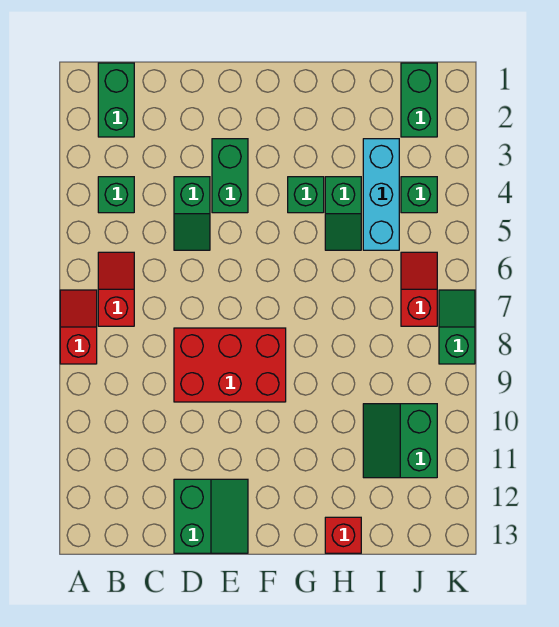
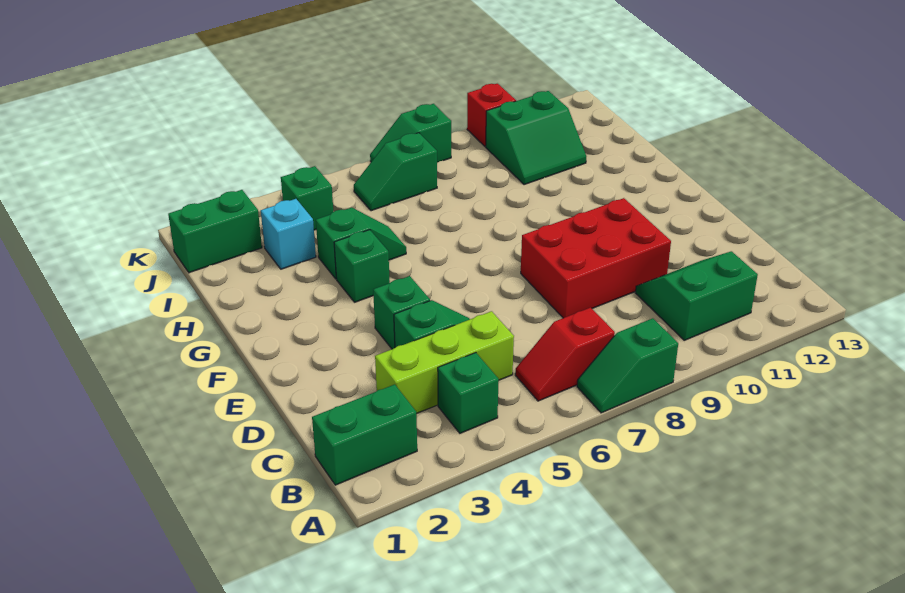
red slope A7:A8 level 1 top 8 -> green slope A7:A8 level 1 top 8
none -> lime brick C3:C5 level 1
red brick D8:F9 level 1 -> red brick D8:E10 level 1
green slope D12:E13 level 1 top D -> green slope B10:C11 level 1 top B
green brick E3:E4 level 1 -> green brick E4 level 1
red brick H13 level 1 -> red brick K10 level 1
cyan brick I3:I5 level 1 -> cyan brick I3 level 1
red slope J6:J7 level 1 top 7 -> green slope J6:J7 level 1 top 7

